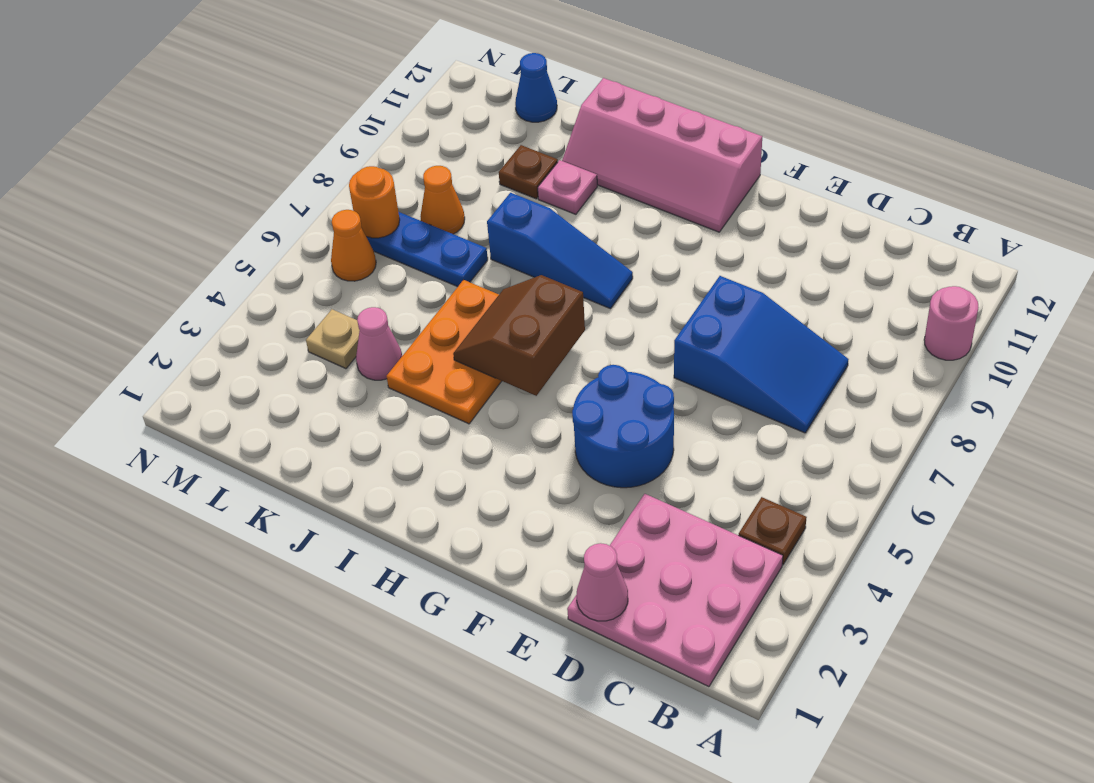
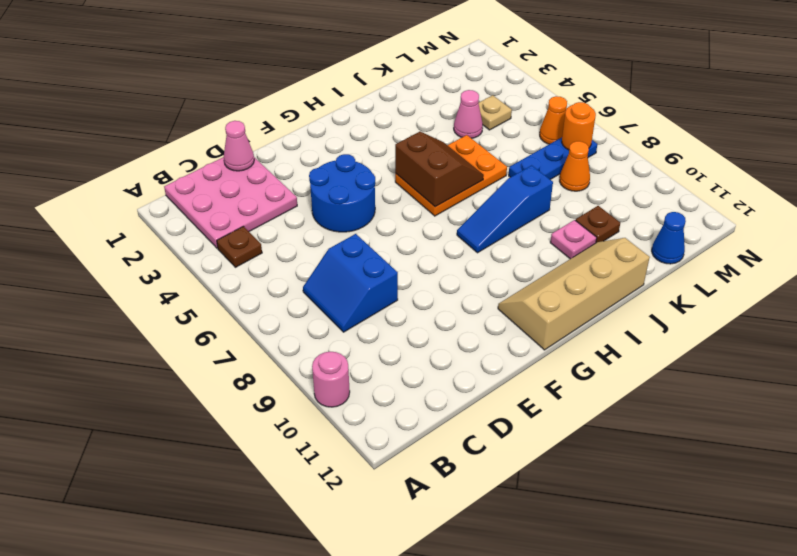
blue slope C7:E8 level 1 top E -> blue slope C7:D8 level 1 top D
pink slope G11:J12 level 1 top 12 -> tan slope G11:J12 level 1 top 12
orange plate I4:J6 level 1 -> orange plate H5:J6 level 1

